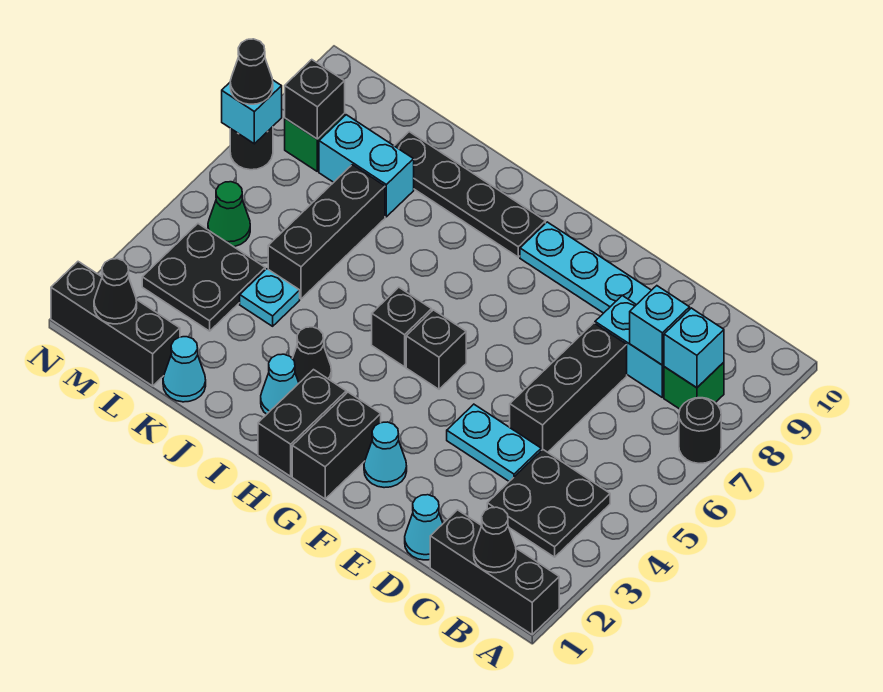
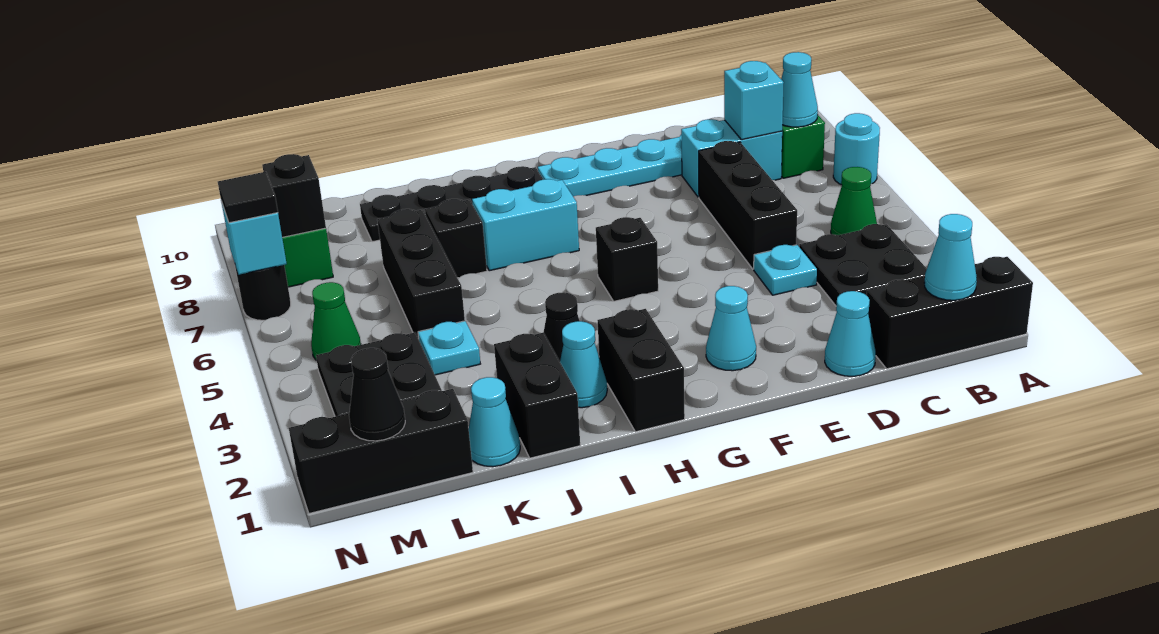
black round brick A7 level 1 -> cyan round brick A7 level 1
black cone B1 level 2 -> cyan cone B1 level 2
none -> green cone B5 level 1
cyan brick B8 level 2 -> cyan cone B8 level 2
cyan plate D4:E4 level 1 -> cyan plate D4 level 1
black brick G1:G2 level 1 -> black brick J1:J2 level 1
black brick H5 level 1 -> black brick J7 level 1
cyan brick K8:L8 level 1 -> cyan brick H7:I7 level 1
black cone N7 level 3 -> black tile N7 level 3

